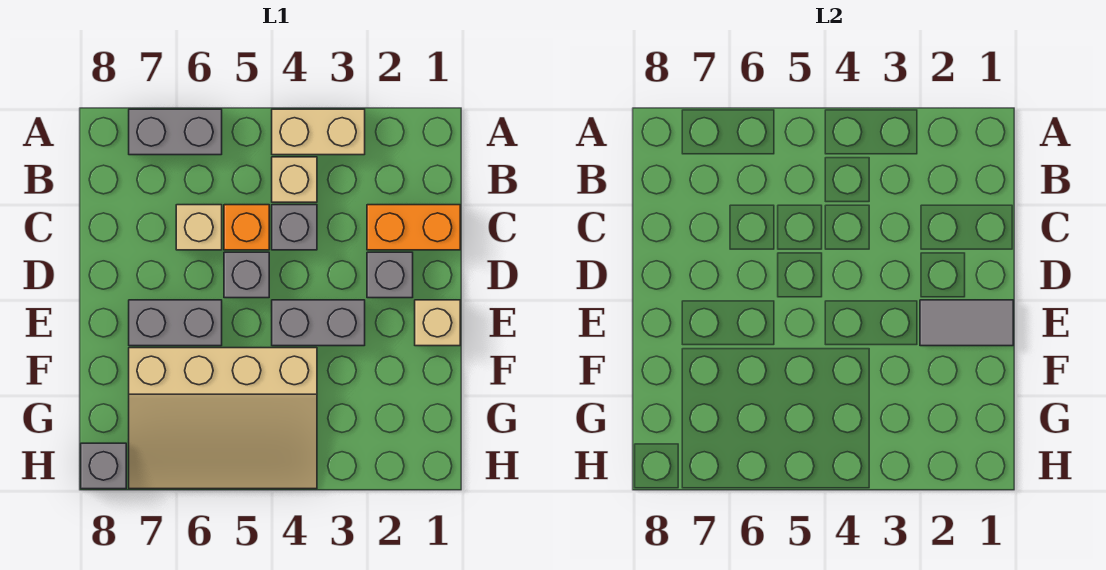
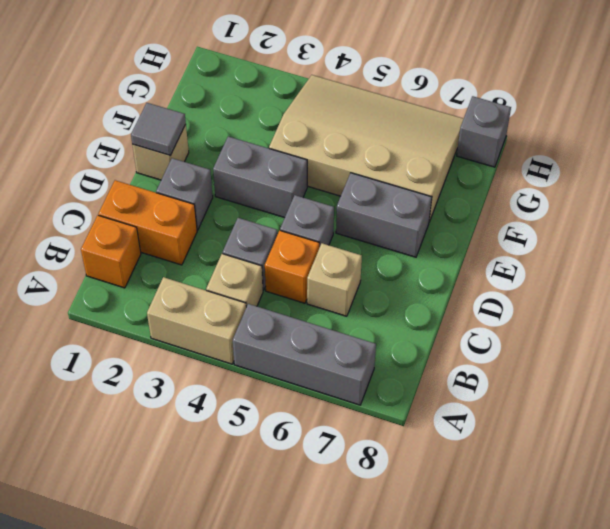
grey brick A6:A7 level 1 -> grey brick A5:A7 level 1
none -> orange brick B1 level 1
grey tile E1:E2 level 2 -> grey tile E1 level 2

